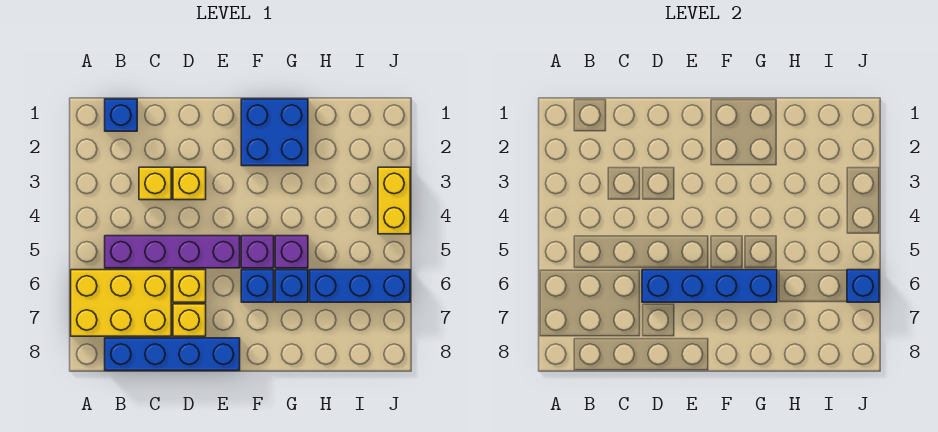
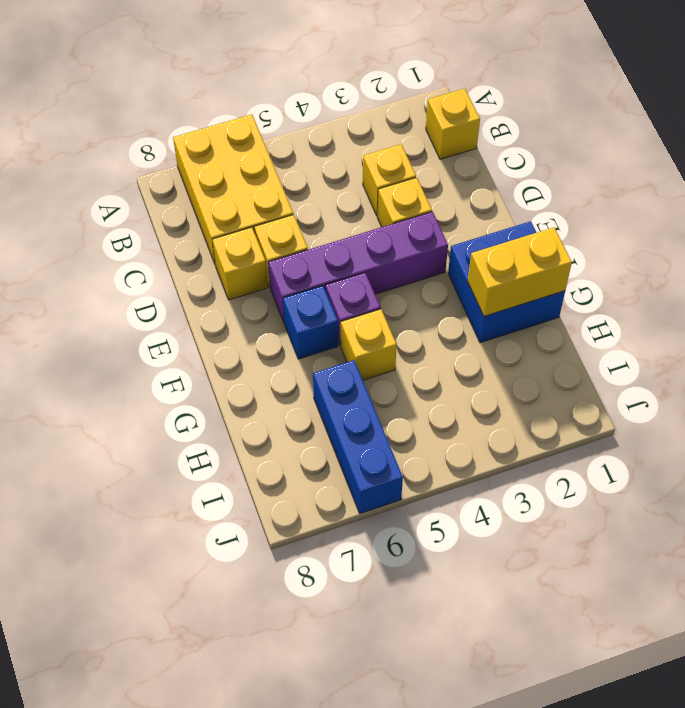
blue brick B1 level 1 -> yellow brick B1 level 1
purple brick B5:E5 level 1 -> purple brick E3:E6 level 1
blue brick B8:E8 level 1 -> none
blue brick D6:G6 level 2 -> none
purple brick G5 level 1 -> yellow brick G5 level 1
blue brick G6 level 1 -> none
yellow brick J3:J4 level 1 -> yellow brick G1:G2 level 2
blue brick J6 level 2 -> none

